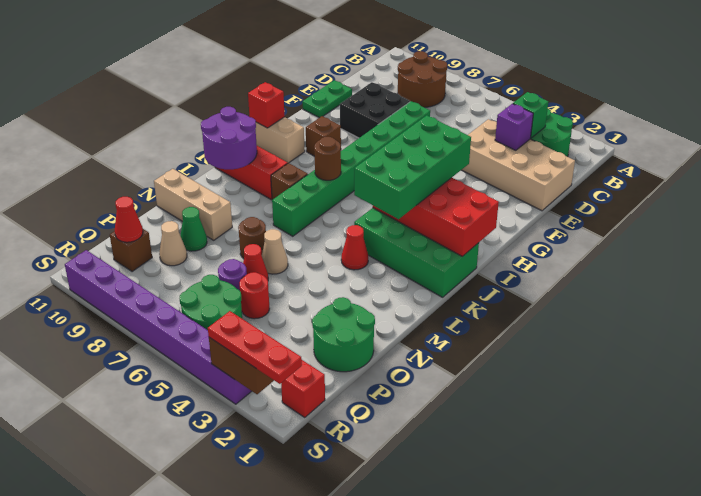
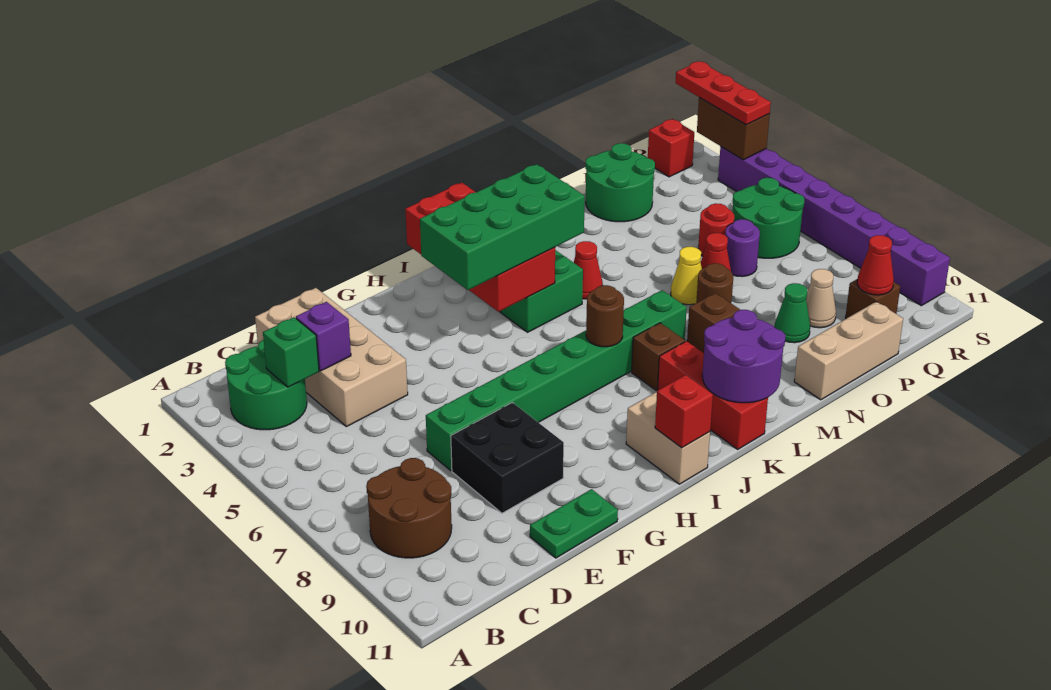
brown brick H9 level 1 -> brown brick M8 level 1
tan cone N6 level 1 -> yellow cone N6 level 1
tan brick N9:N11 level 1 -> tan brick N11:P11 level 1

